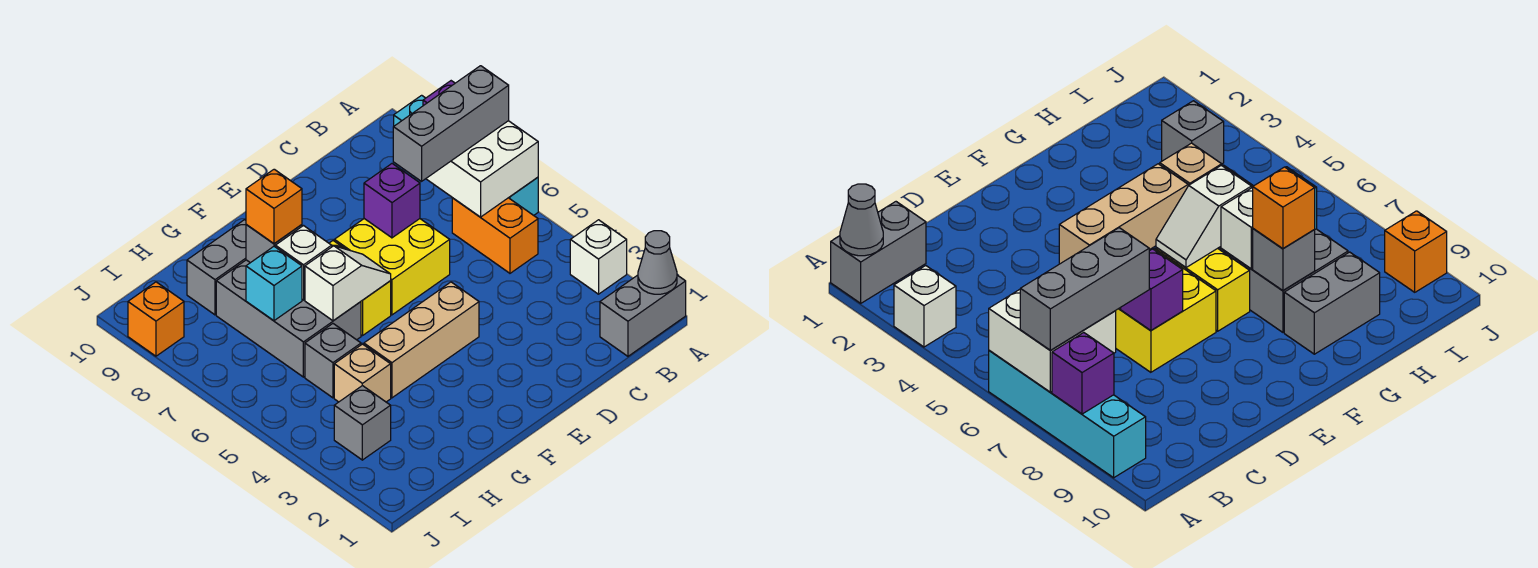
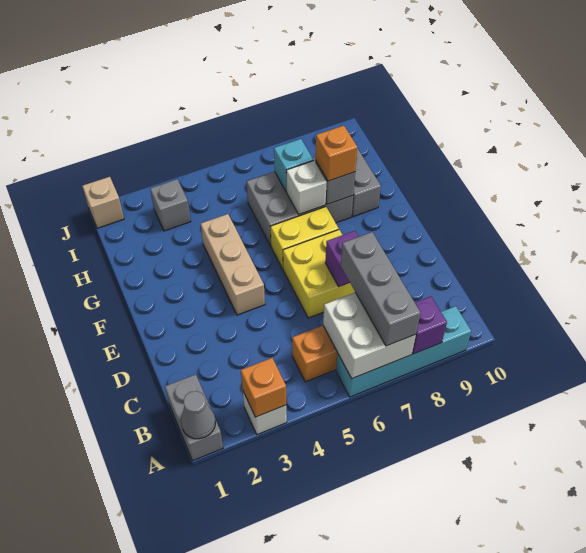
white slope F6:G6 level 2 top G -> none
tan brick H4 level 1 -> tan brick J1 level 1
grey brick H5 level 1 -> none
orange brick J9 level 1 -> orange brick A3 level 2

